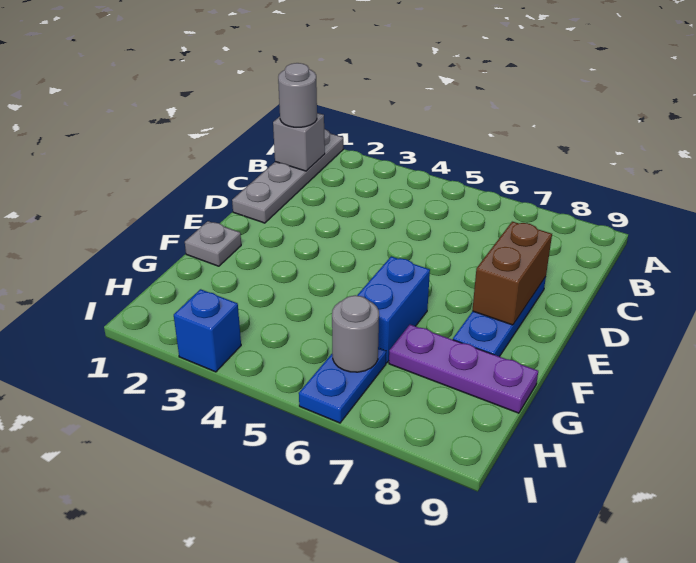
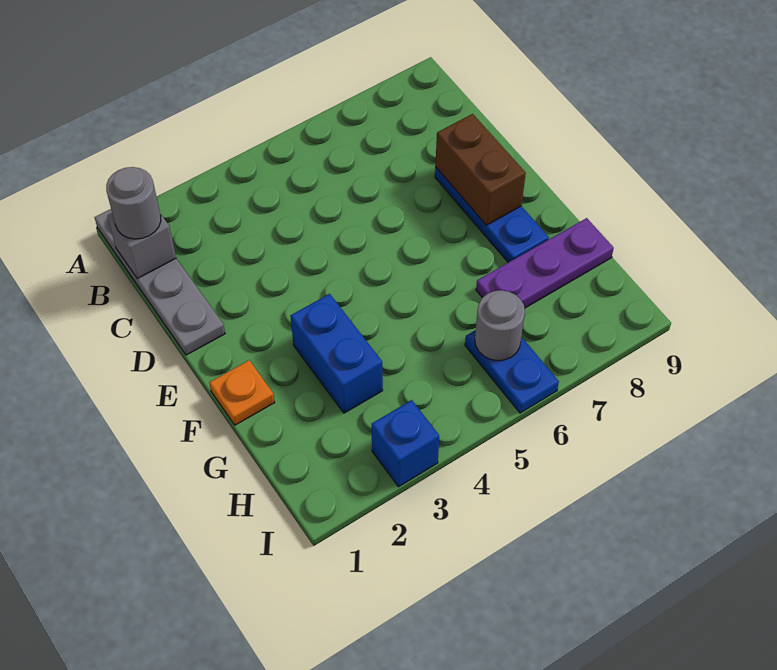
grey plate F1 level 1 -> orange plate F1 level 1
blue brick F6:G6 level 1 -> blue brick F3:G3 level 1

